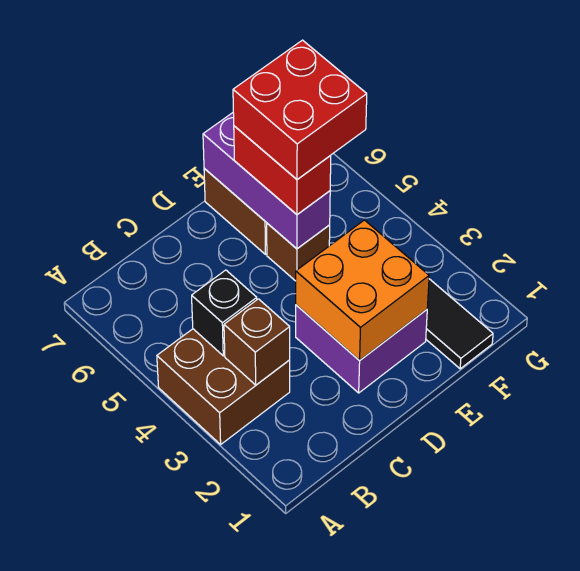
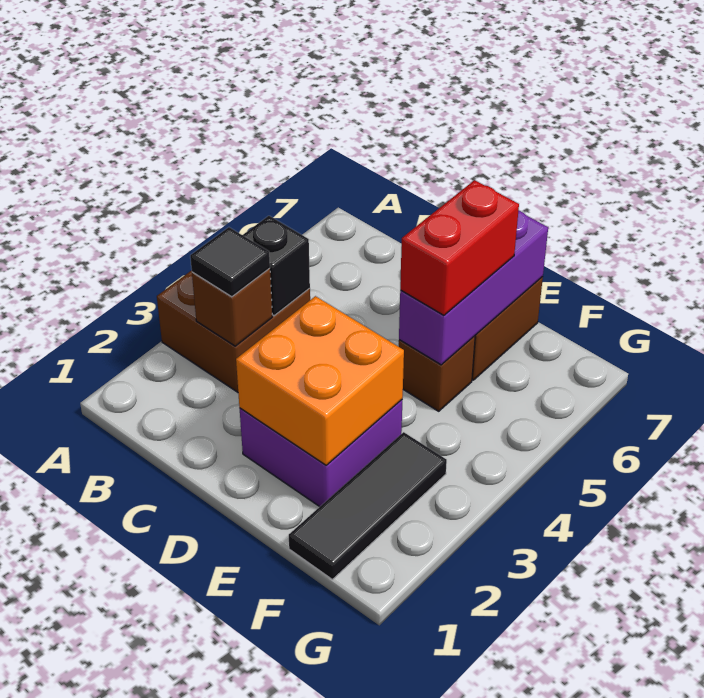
none -> black tile B3 level 3
red brick E5:F6 level 4 -> none

